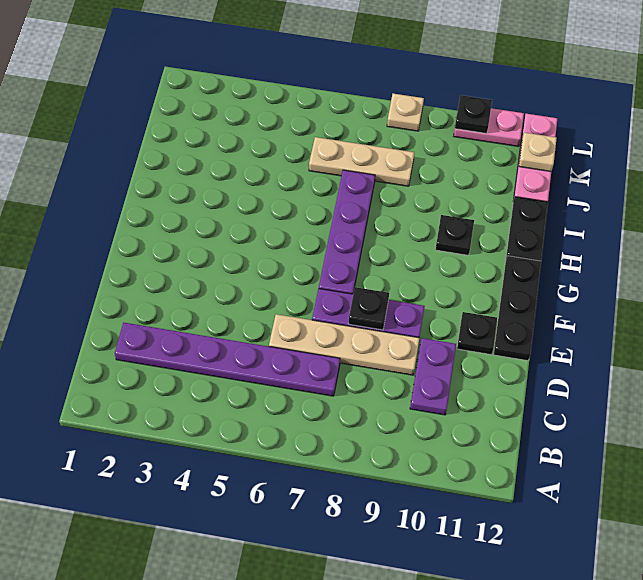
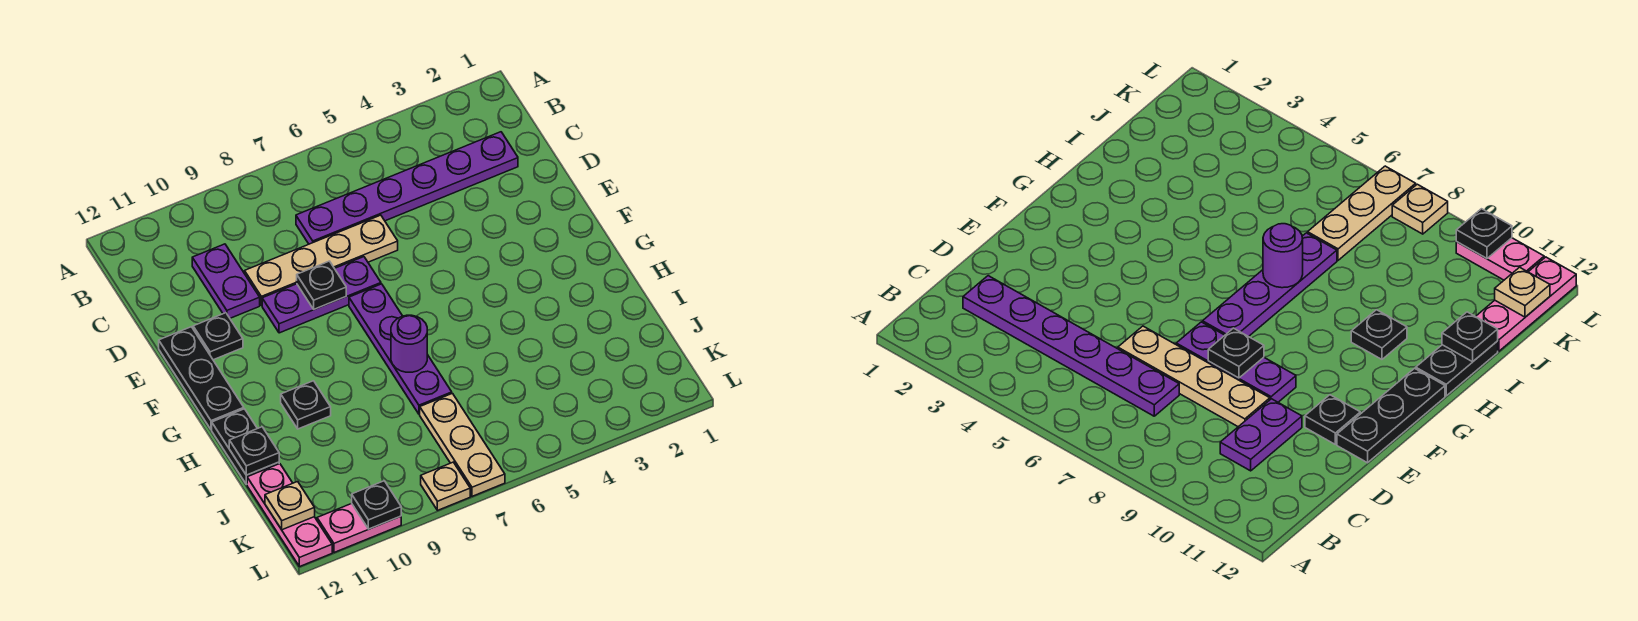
none -> purple round brick H7 level 2
none -> black plate I12 level 2
tan plate J6:J8 level 1 -> tan plate J7:L7 level 1

